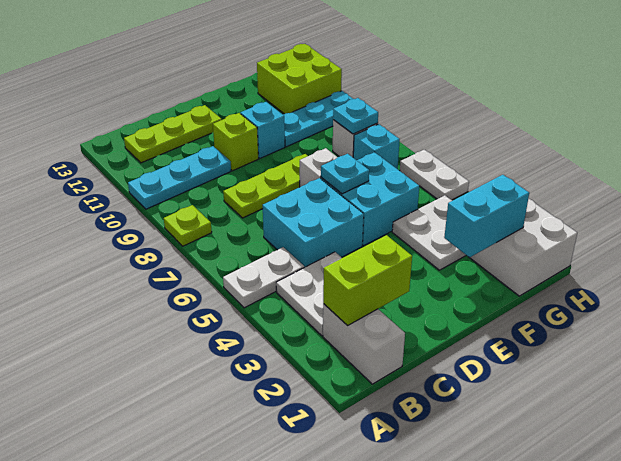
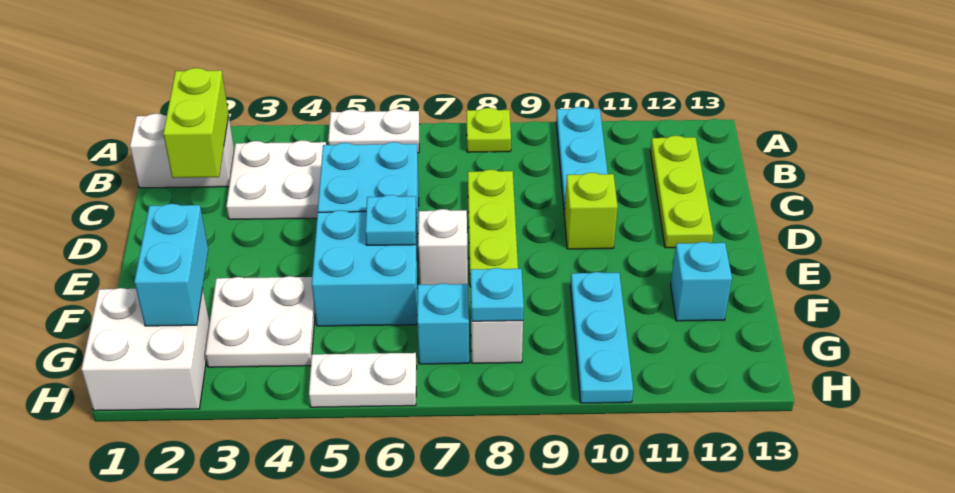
white plate A5:B5 level 1 -> white plate A5:A6 level 1
cyan brick E10 level 1 -> cyan brick F12 level 1
lime brick G11:H12 level 1 -> none

